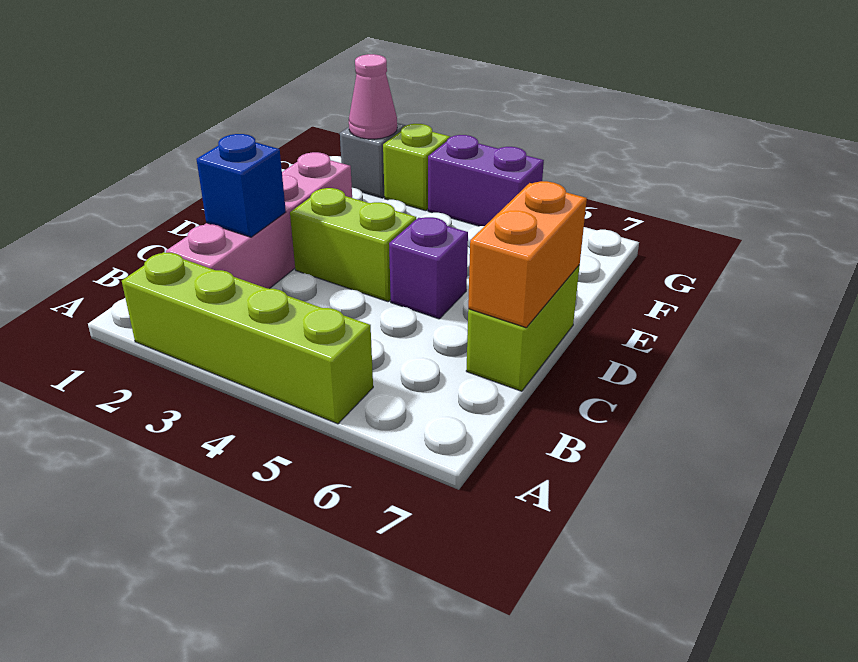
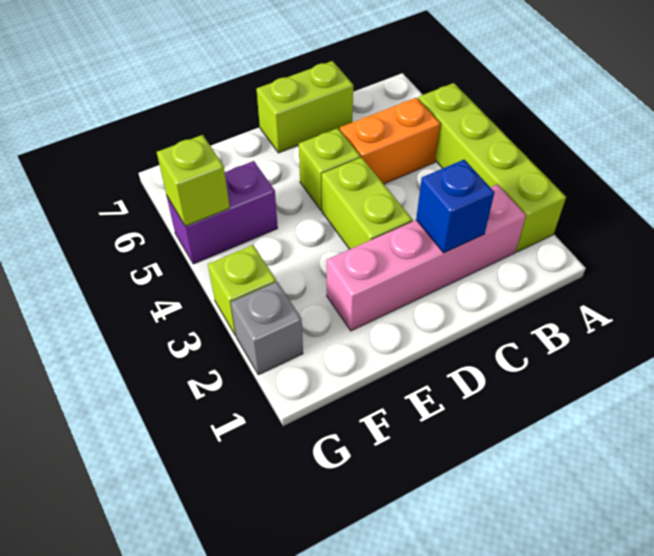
orange brick C7:D7 level 2 -> orange brick B5:C5 level 1
purple brick D5 level 1 -> lime brick D5 level 1
pink cone G2 level 2 -> none
purple brick G4:G5 level 1 -> purple brick F5:G5 level 1
none -> lime brick G5 level 2

